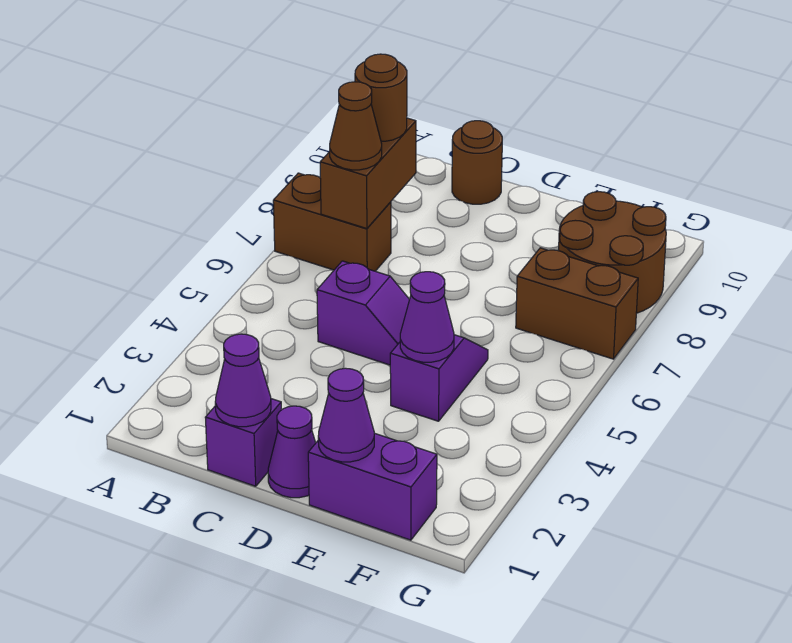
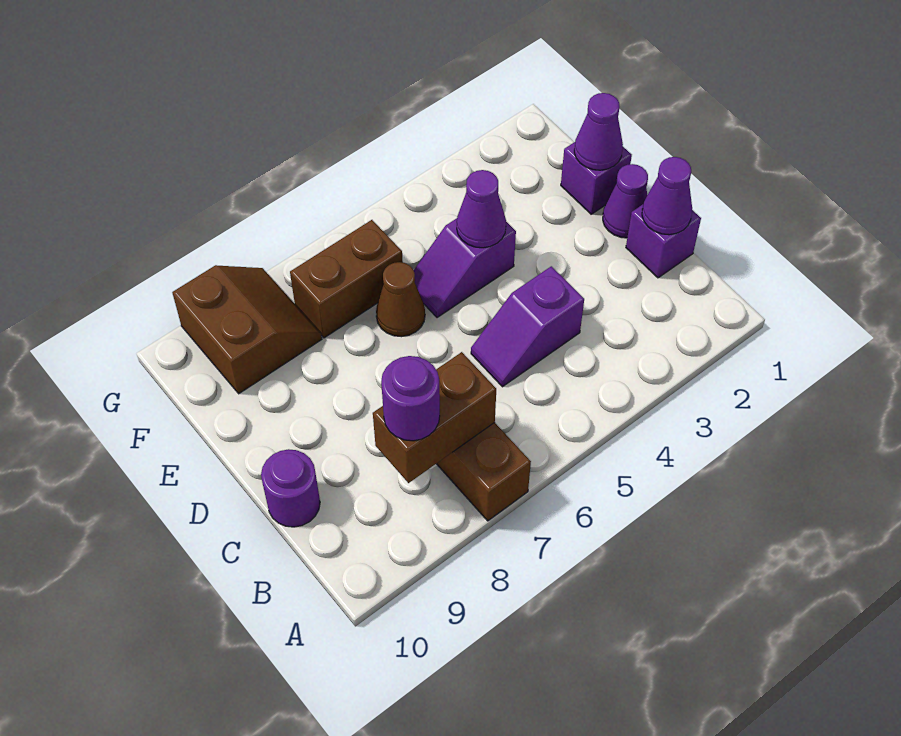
brown cone B7 level 3 -> brown cone E6 level 1
brown round brick B8 level 3 -> purple round brick B8 level 3
purple slope C5:D5 level 1 top C -> purple slope C4:C5 level 1 top 4
brown round brick C10 level 1 -> purple round brick C10 level 1
purple brick E1:F1 level 1 -> purple brick E1 level 1
brown brick F7:G7 level 1 -> brown brick F6:F7 level 1
brown round brick F8:G9 level 1 -> brown slope F8:G9 level 1 top 9

